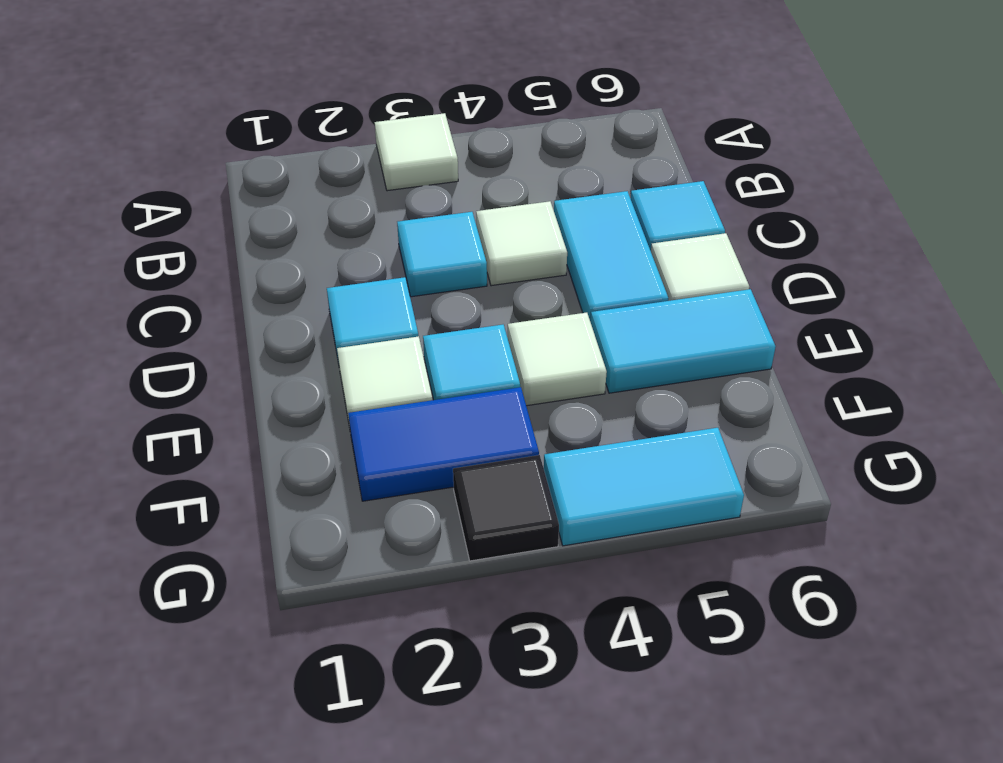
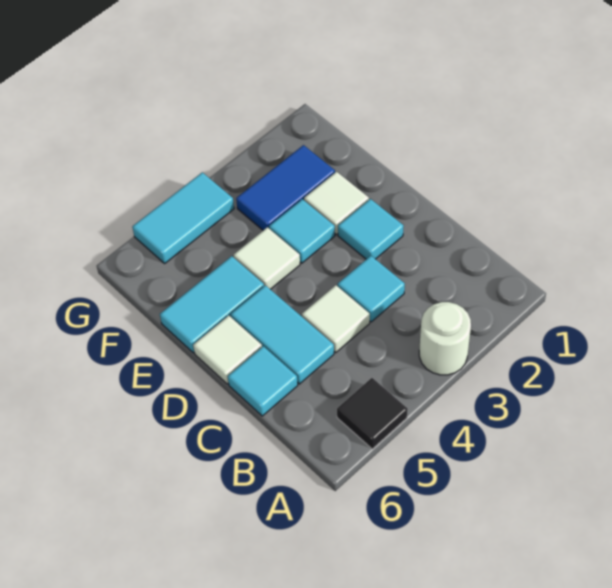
white tile A3 level 1 -> white round brick A3 level 1
black tile G3 level 1 -> black tile A5 level 1

